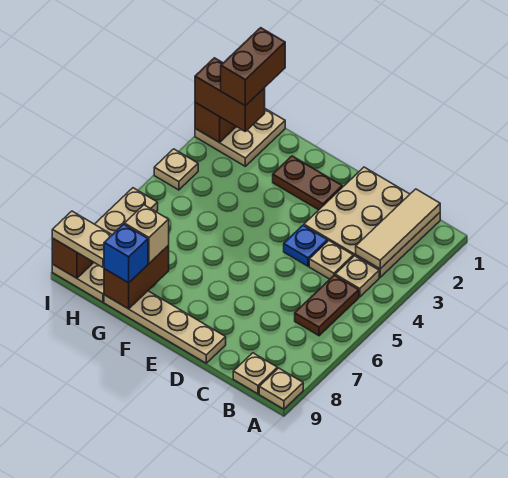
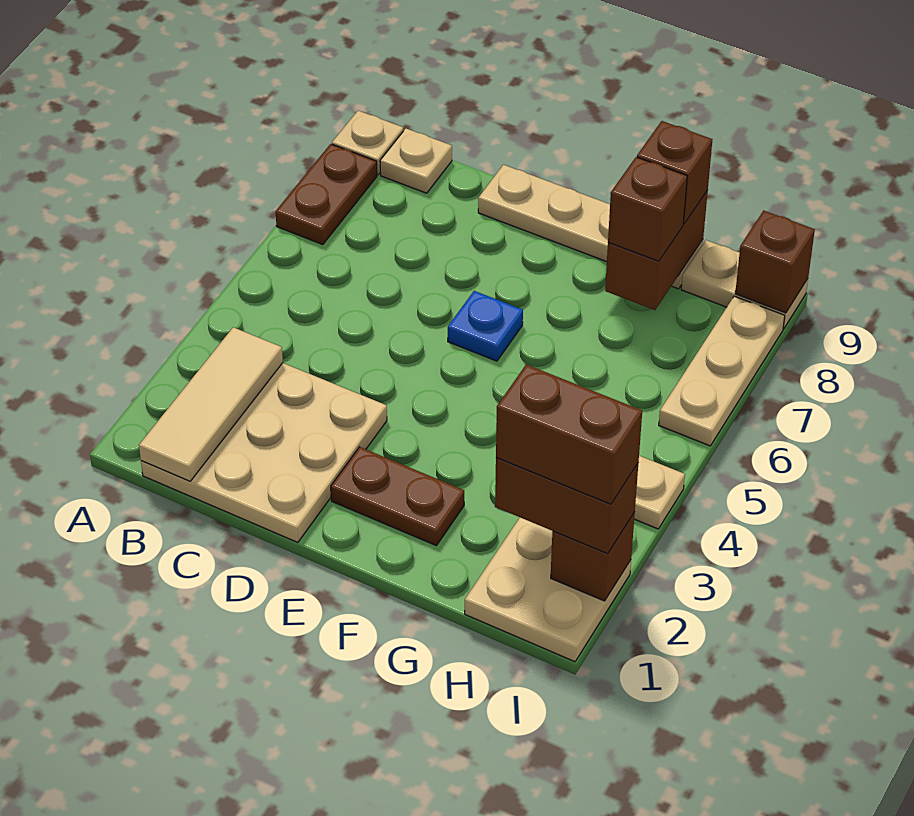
tan plate B4 level 1 -> none
brown plate B5:B6 level 1 -> brown plate A7:A8 level 1
tan plate C4 level 1 -> none
blue plate D4 level 1 -> blue plate E6 level 1
tan brick G8 level 3 -> brown brick G8 level 3
blue brick G9 level 3 -> brown brick G9 level 3
brown brick H1:H2 level 4 -> brown brick H2:I2 level 4
tan plate H9:I9 level 3 -> none

